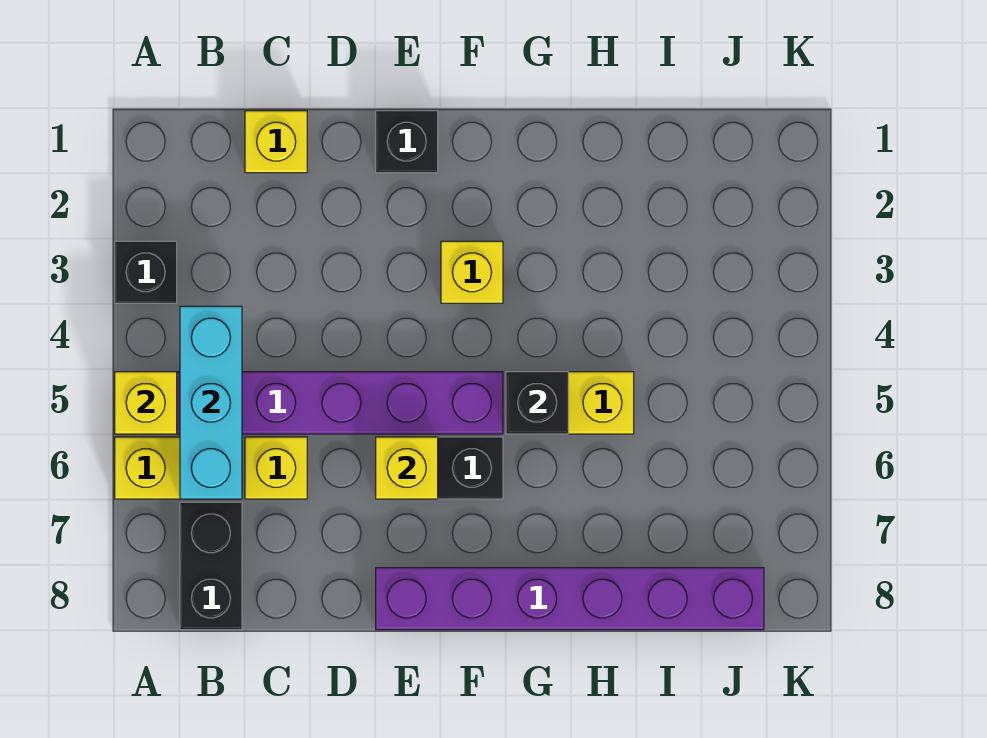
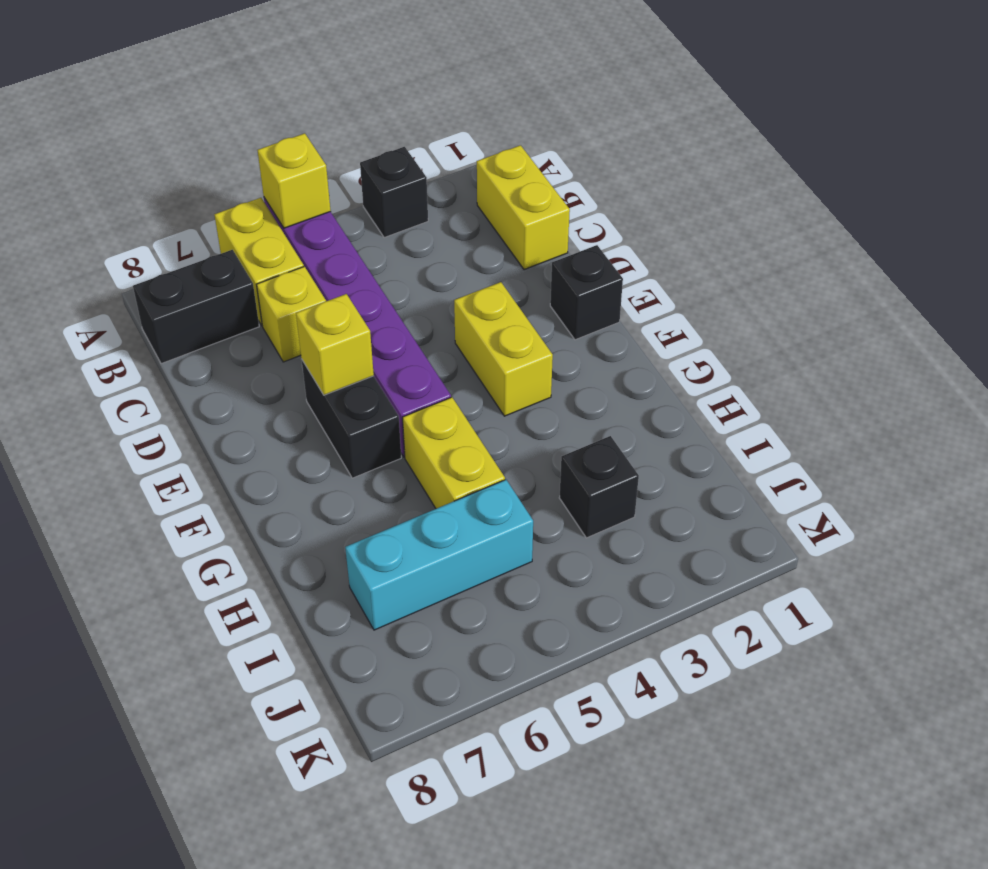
cyan brick B4:B6 level 2 -> cyan brick I5:I7 level 1
yellow brick C1 level 1 -> yellow brick B1:C1 level 1
purple brick E8:J8 level 1 -> none
yellow brick F3 level 1 -> yellow brick E3:F3 level 1
black brick G5 level 2 -> black brick I3 level 1

